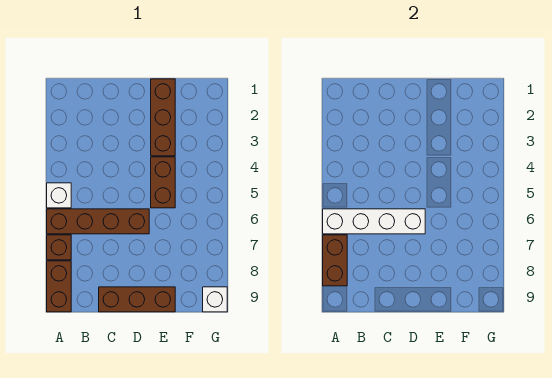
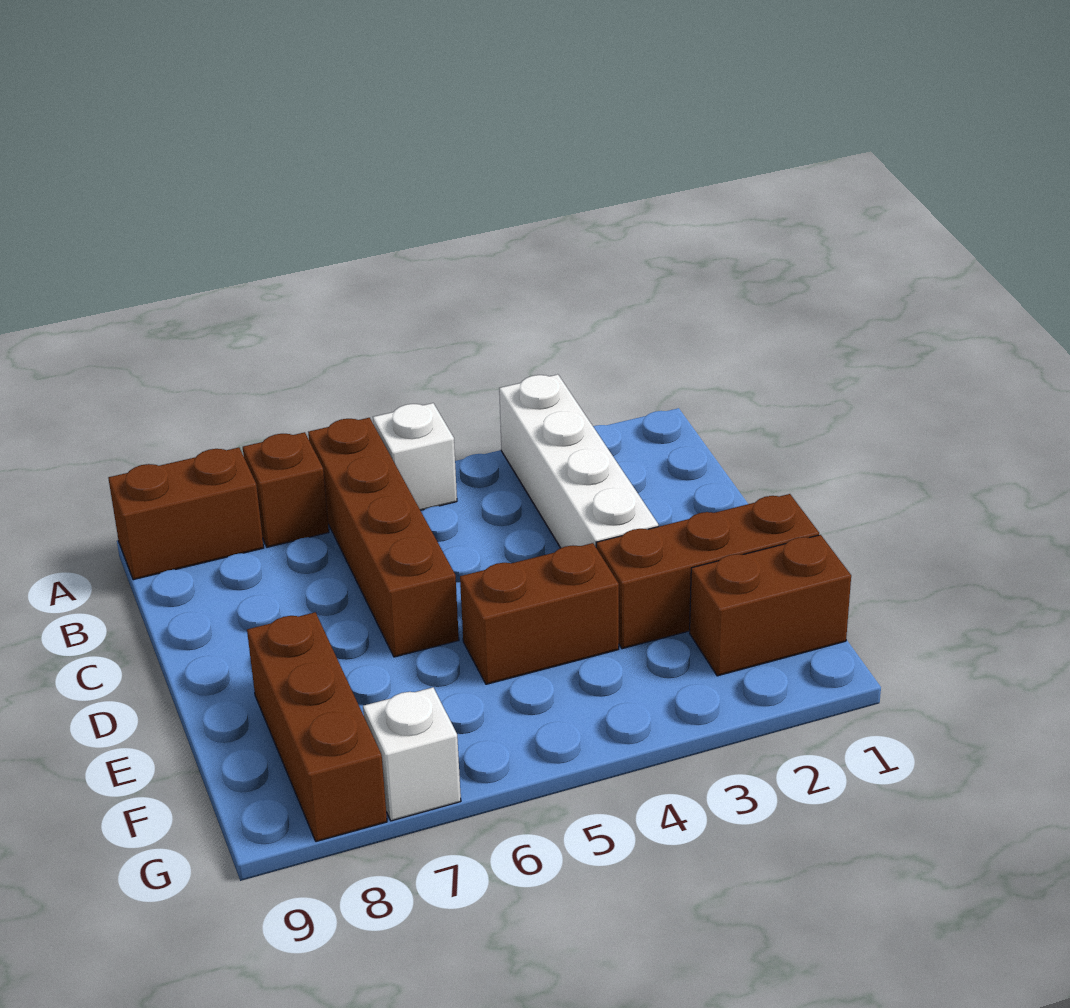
white brick A6:D6 level 2 -> white brick A3:D3 level 1
brown brick A7:A8 level 2 -> brown brick F1:F2 level 1
brown brick C9:E9 level 1 -> brown brick E8:G8 level 1
white brick G9 level 1 -> white brick G7 level 1

